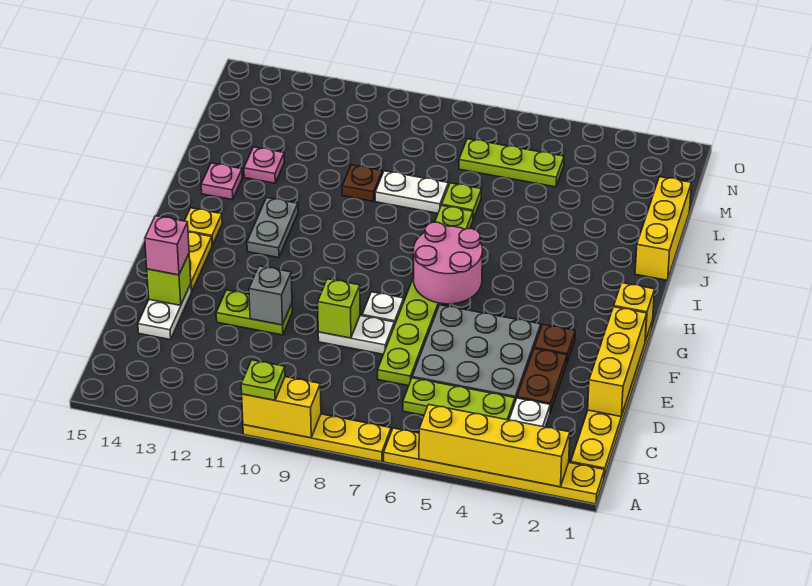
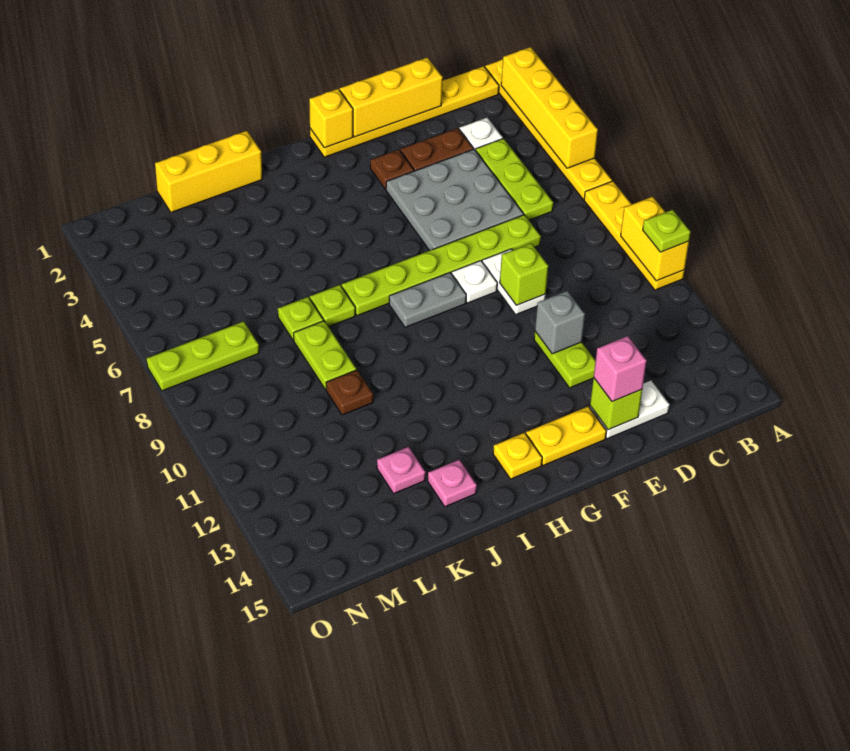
pink round brick G6:H7 level 2 -> none
grey plate H12:I12 level 1 -> grey plate G8:H8 level 1
white plate K8:K9 level 1 -> lime plate K8:K9 level 1
lime plate M5:M7 level 1 -> lime plate M7:O7 level 1

